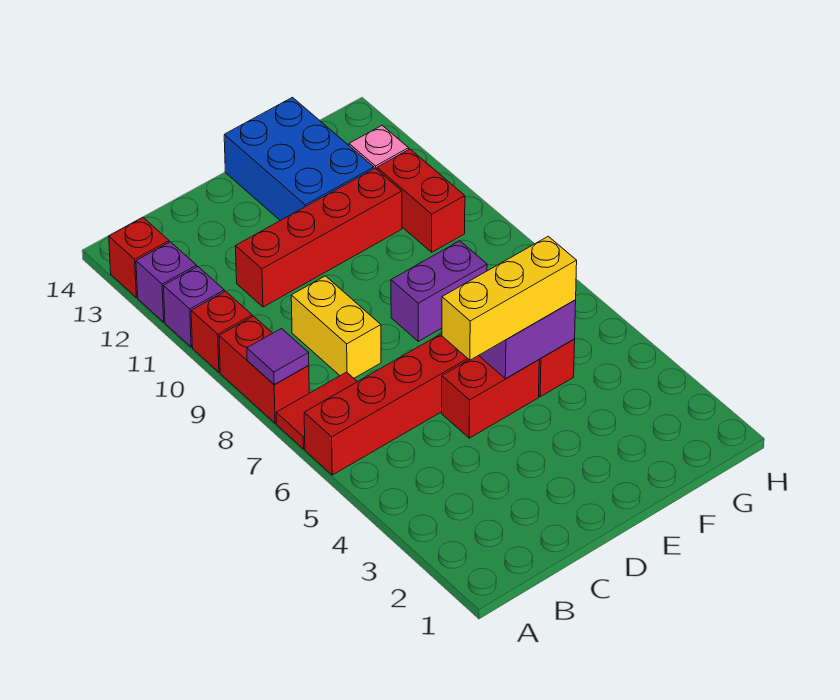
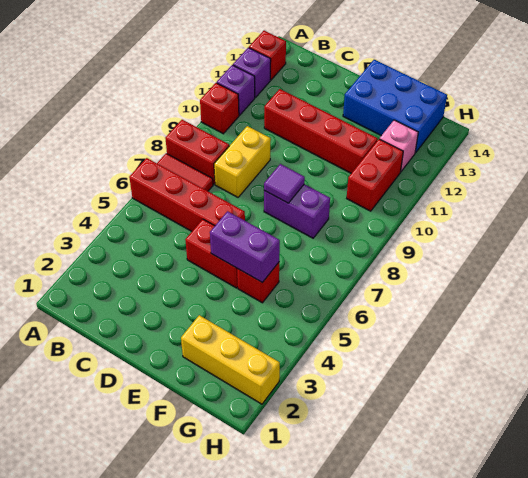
red brick A8:A9 level 1 -> red brick A8:B8 level 1
purple tile A8 level 2 -> purple tile E8 level 2
yellow brick D5:F5 level 3 -> yellow brick F2:H2 level 1
blue brick E12:F14 level 1 -> blue brick E13:G14 level 1

